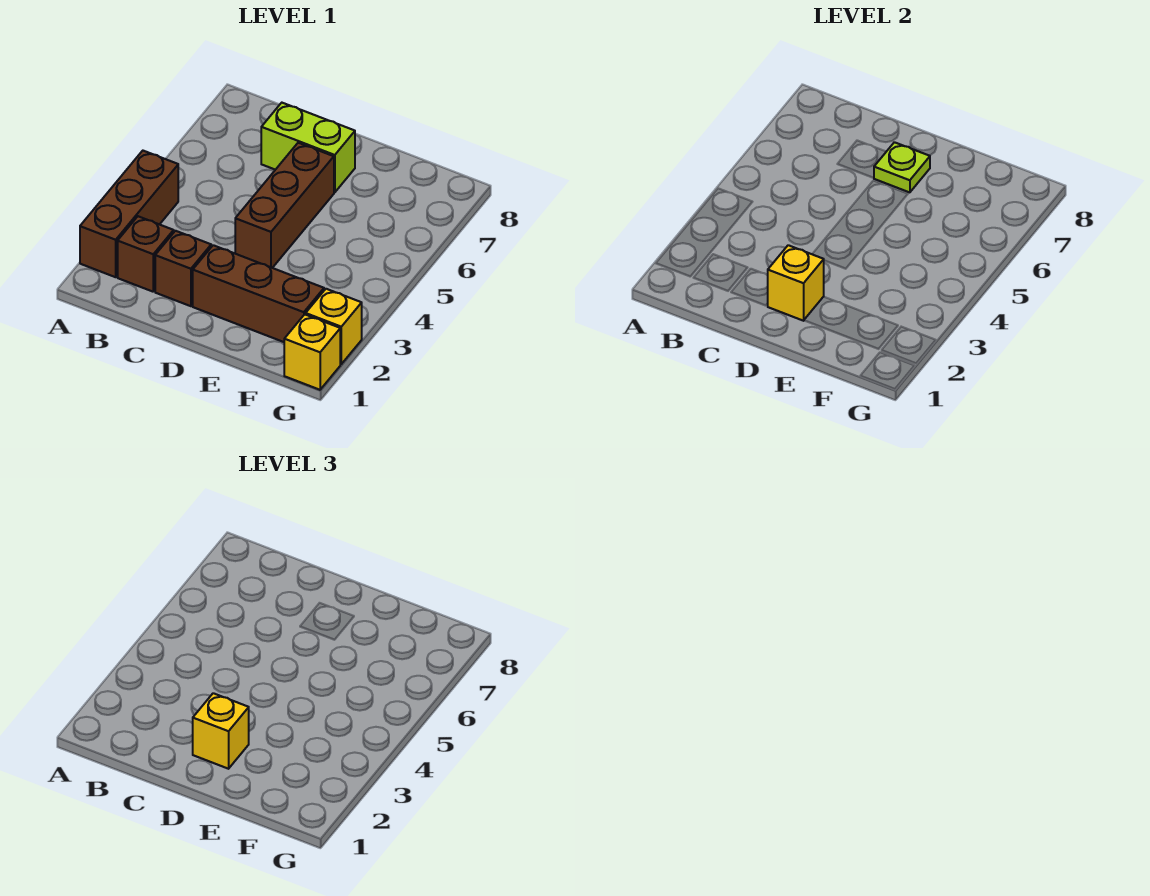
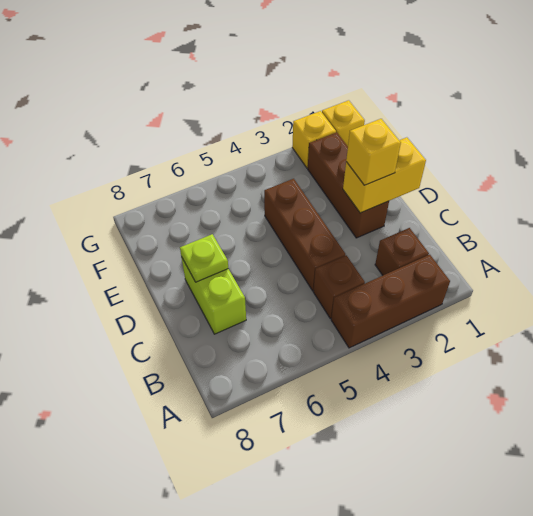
brown brick C2 level 1 -> brown brick B4 level 1
yellow brick D2 level 2 -> yellow brick D1:D2 level 2
brown brick D4:D6 level 1 -> brown brick C4:E4 level 1

